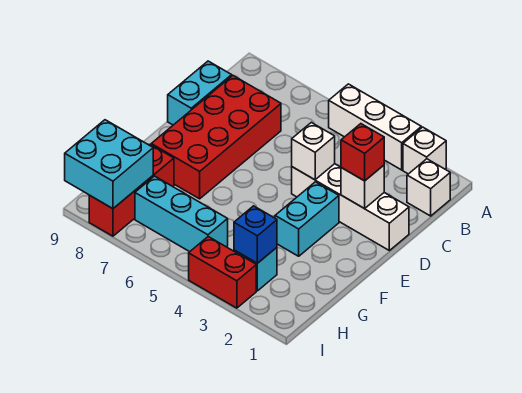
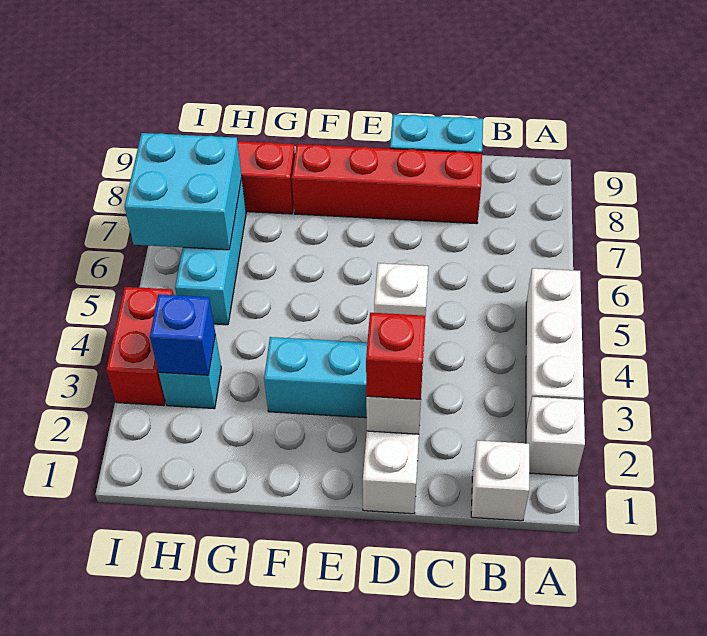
red brick C7:F8 level 1 -> red brick C8:F8 level 1
cyan brick H8:I9 level 2 -> cyan brick H6:I7 level 2

